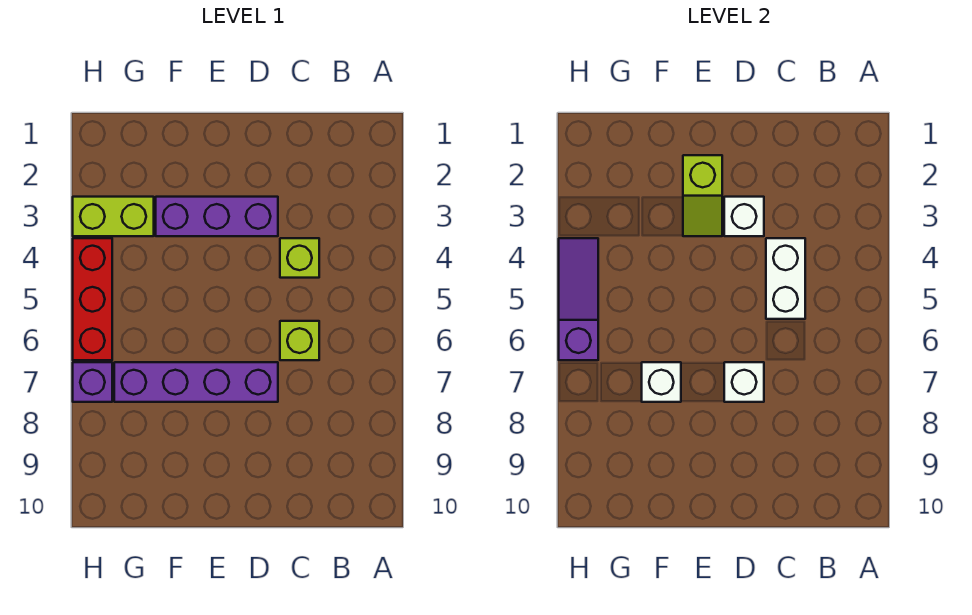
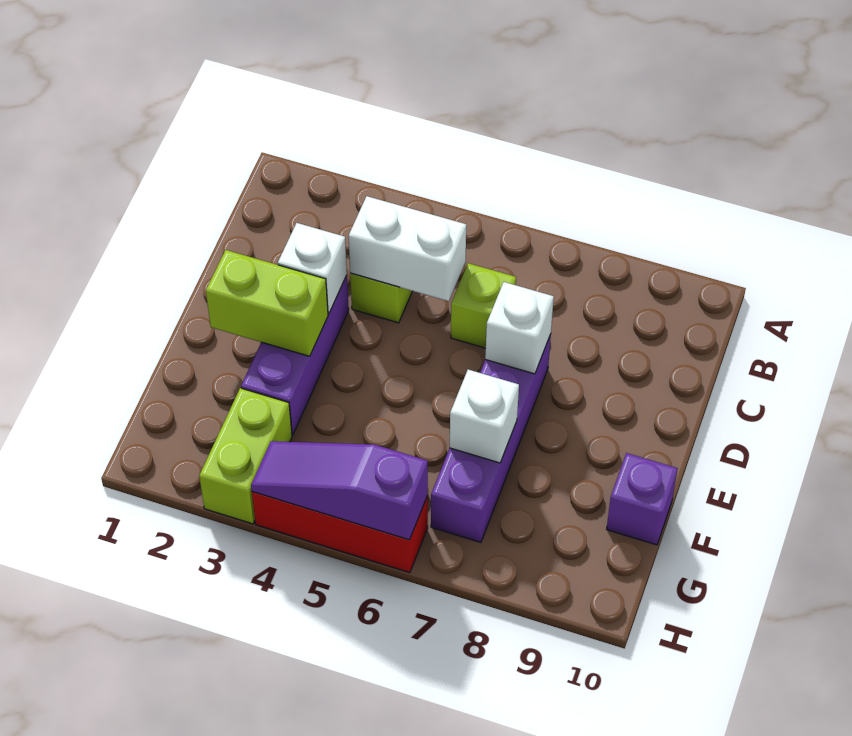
lime slope E2:E3 level 2 top 2 -> lime brick E2:E3 level 2
purple brick H7 level 1 -> purple brick F10 level 1

